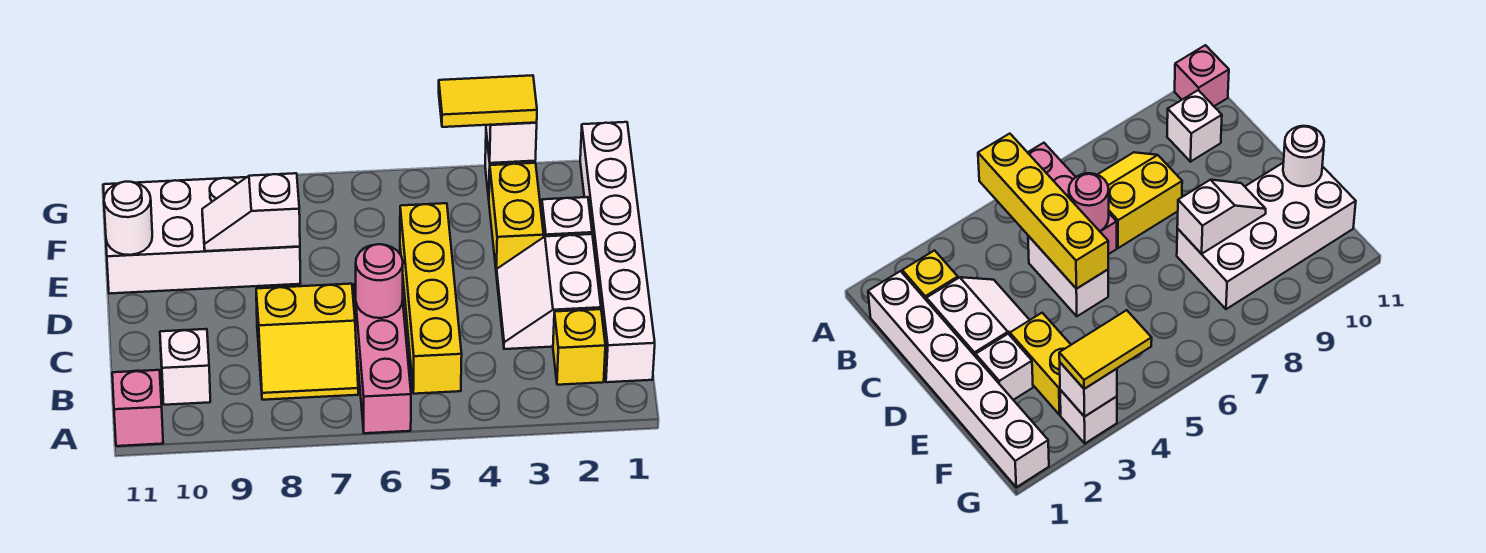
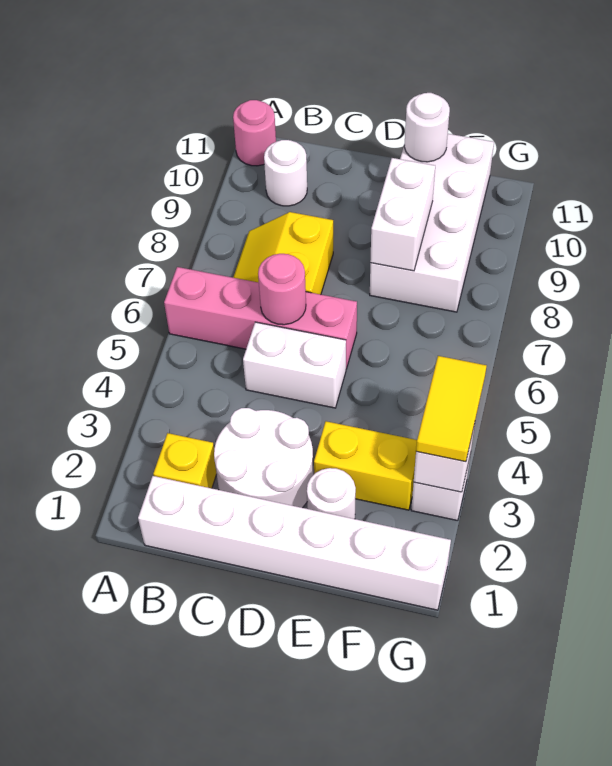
yellow brick A5:D5 level 2 -> none
pink brick A6:C6 level 1 -> pink brick A6:D6 level 1
pink brick A11 level 1 -> pink round brick A11 level 1
white brick B10 level 1 -> white round brick B10 level 1
white slope C2:D3 level 1 top 2 -> white round brick C2:D3 level 1
white brick E2 level 1 -> white round brick E2 level 1
white slope E8:E9 level 2 top 8 -> white brick E8:E9 level 2

